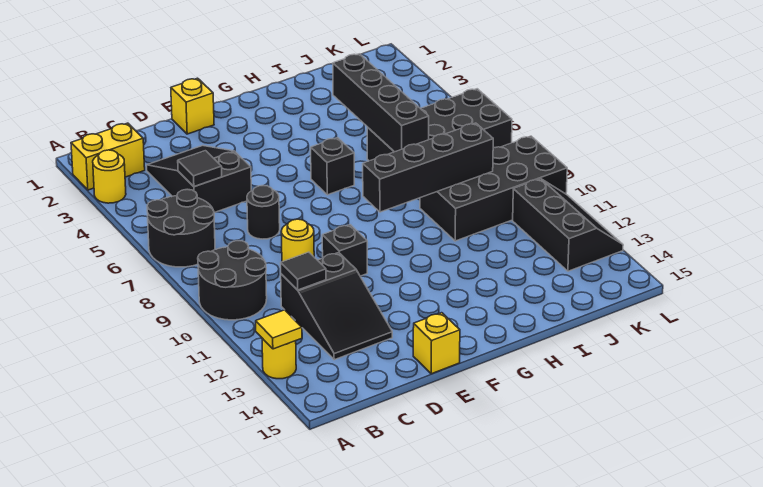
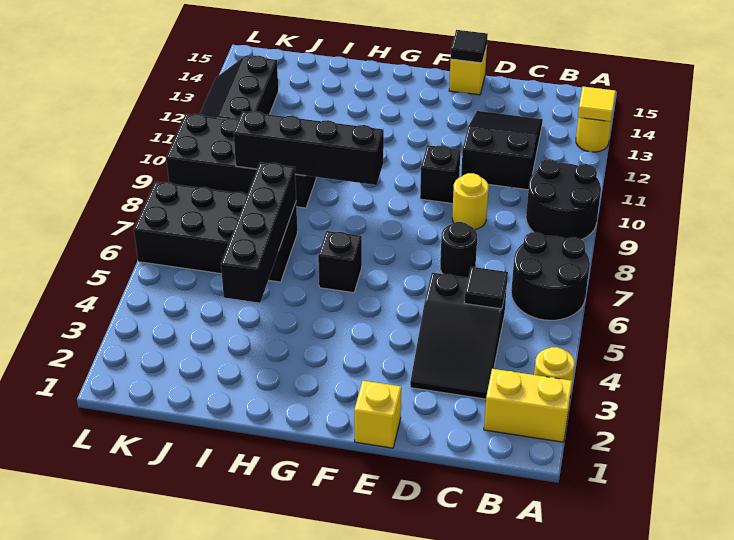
black tile C11 level 2 -> black tile E15 level 2

